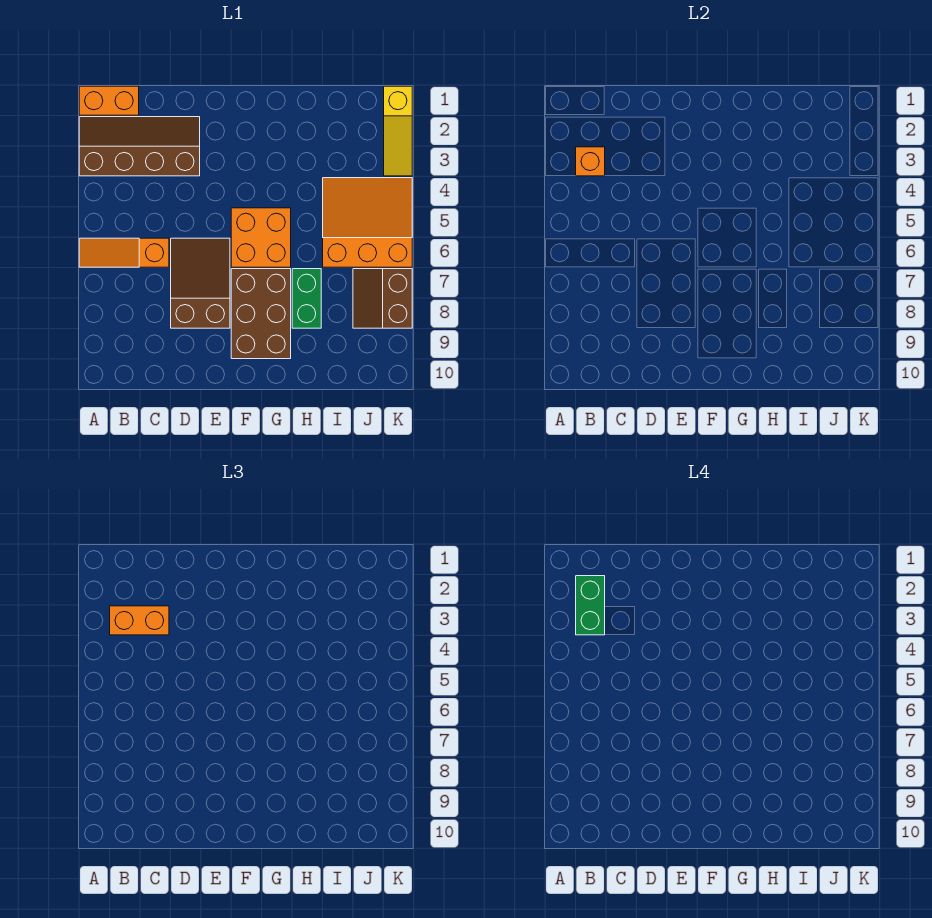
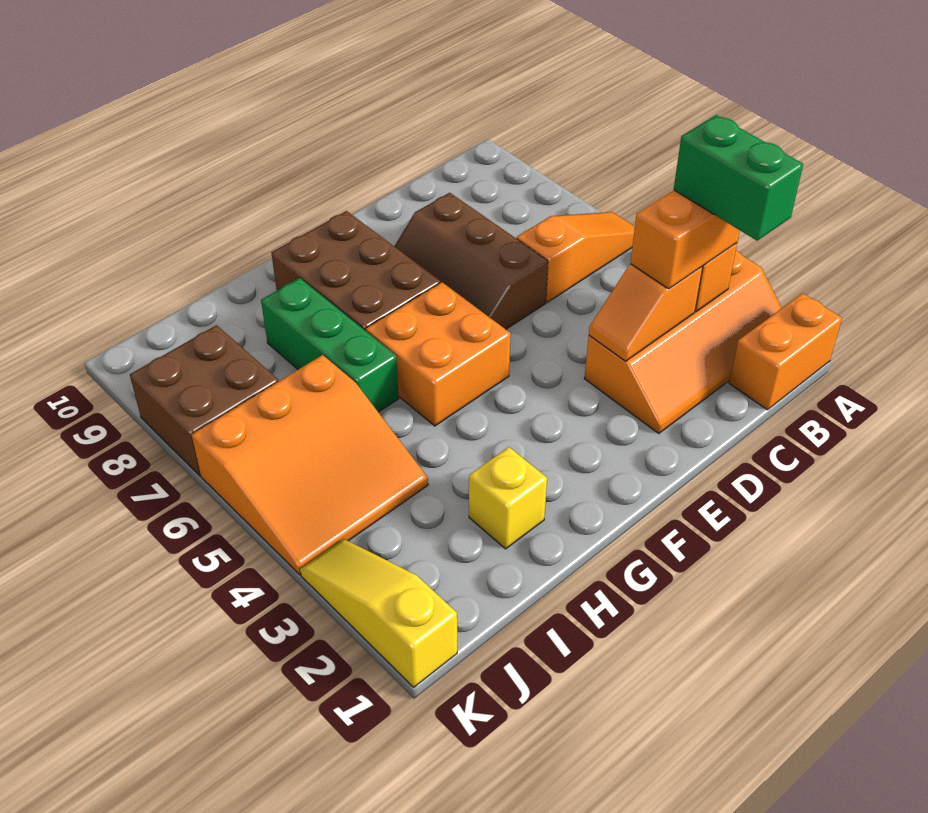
brown slope A2:D3 level 1 top 3 -> orange slope A2:D3 level 1 top 3
none -> orange slope C3:D3 level 2 top C
brown slope D6:E8 level 1 top 8 -> brown slope D6:E8 level 1 top D
none -> yellow brick H2 level 1
green brick H7:H8 level 1 -> green brick H6:H8 level 1
brown slope J7:K8 level 1 top K -> brown brick J7:K8 level 1

